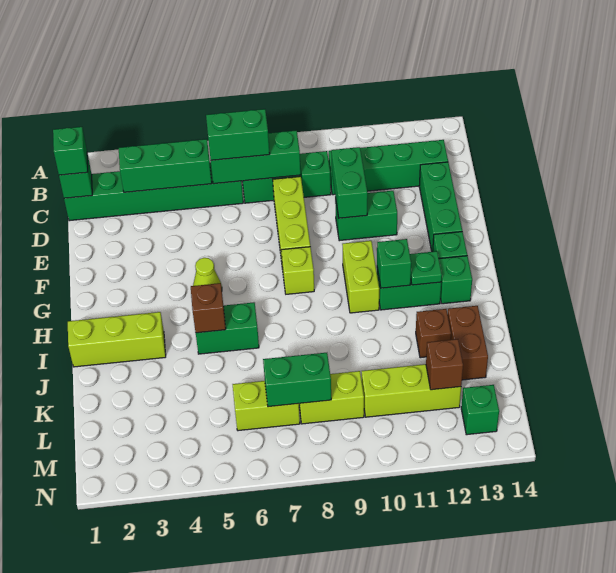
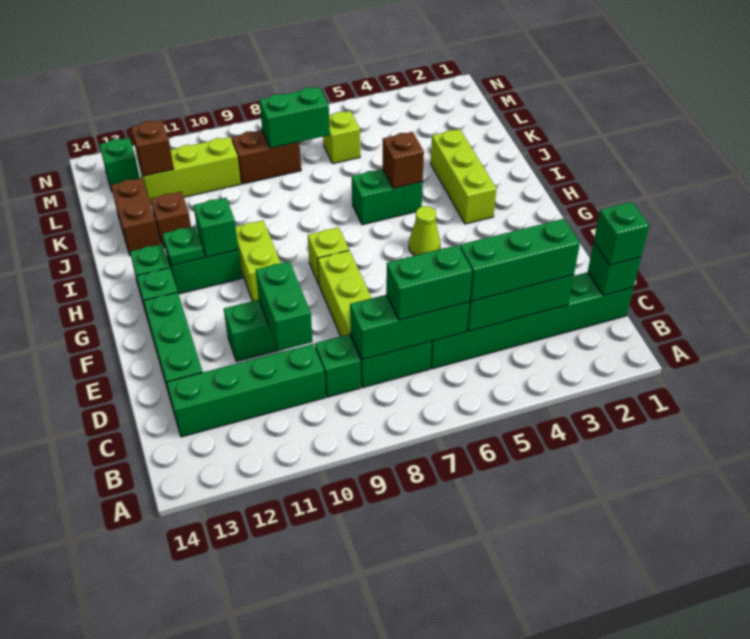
none -> green brick C3:C5 level 3
lime brick I1:I3 level 1 -> lime brick H3:J3 level 1
lime brick L6:L7 level 1 -> lime brick L6 level 1
lime brick L8:L9 level 1 -> brown brick L8:L9 level 1

